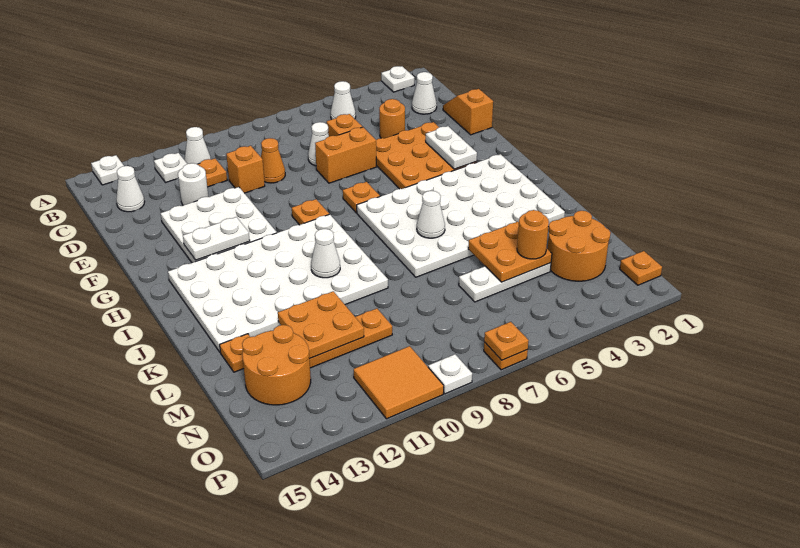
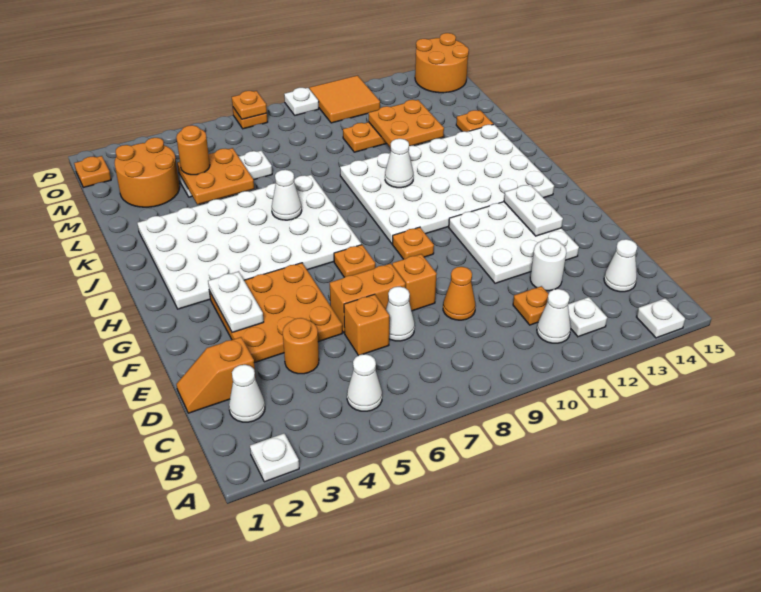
orange slope D1:E1 level 1 top E -> orange slope D1:D2 level 1 top 2
orange brick D10 level 1 -> orange brick E8 level 1
white plate G12:G13 level 2 -> white plate F13:G13 level 2
orange round brick M13:N14 level 1 -> orange round brick O14:P15 level 1

